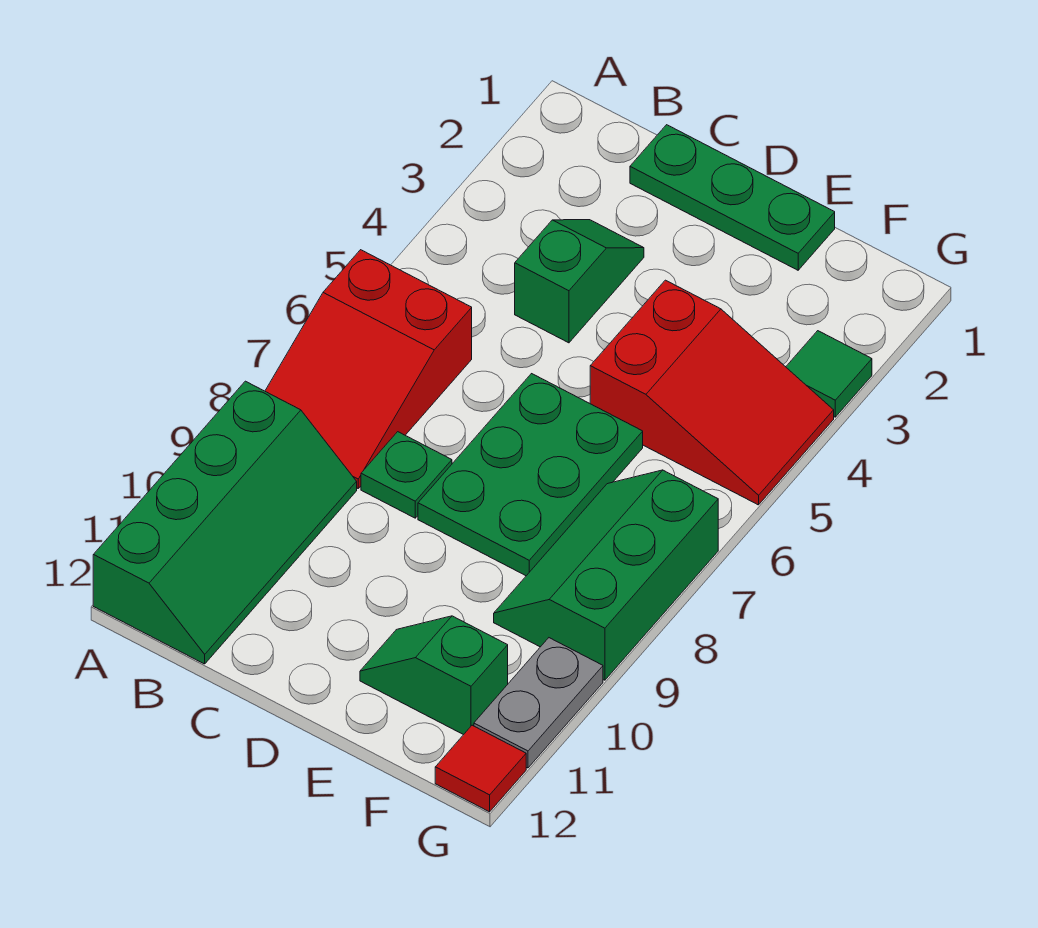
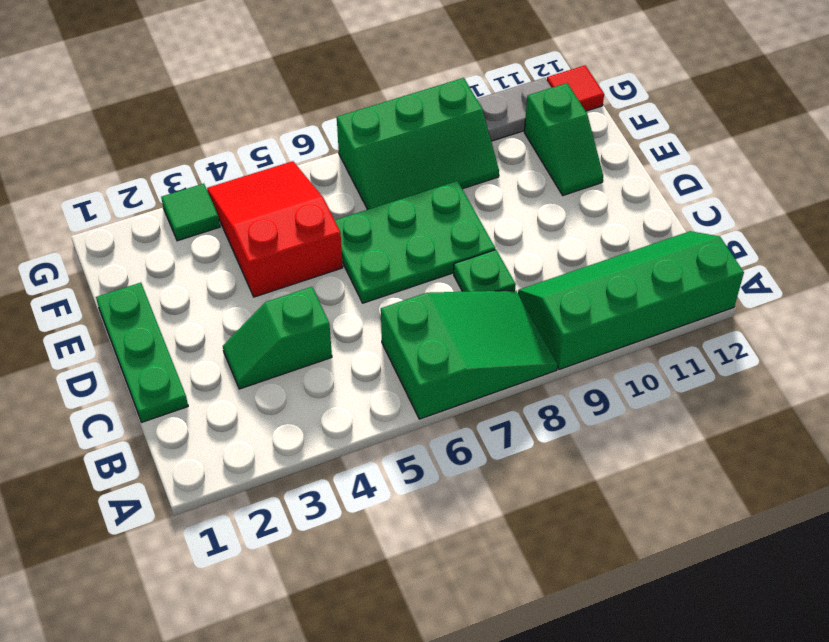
red slope A6:B8 level 1 top 6 -> green slope A6:B8 level 1 top 6

